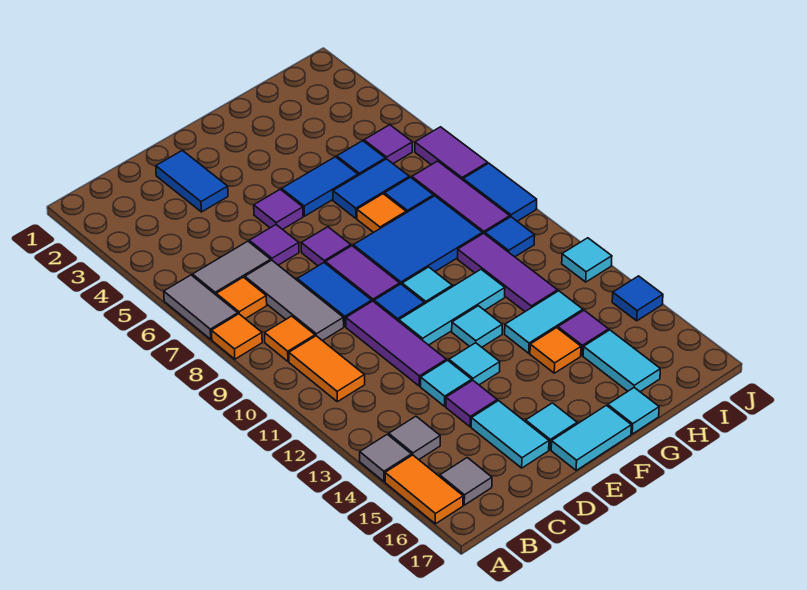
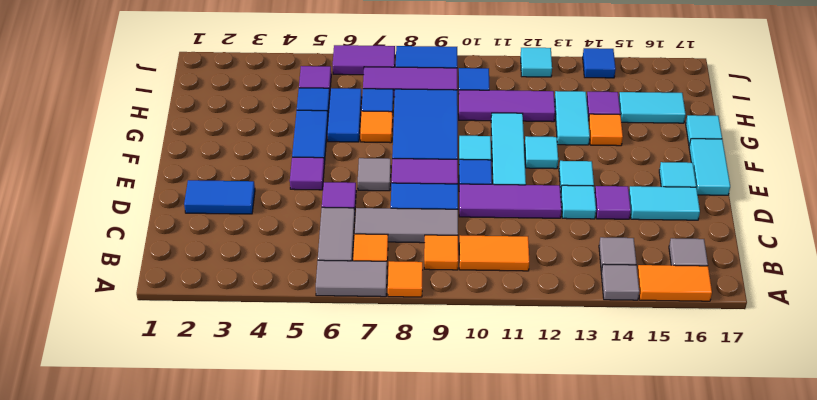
purple tile E7 level 1 -> grey tile E7 level 1

